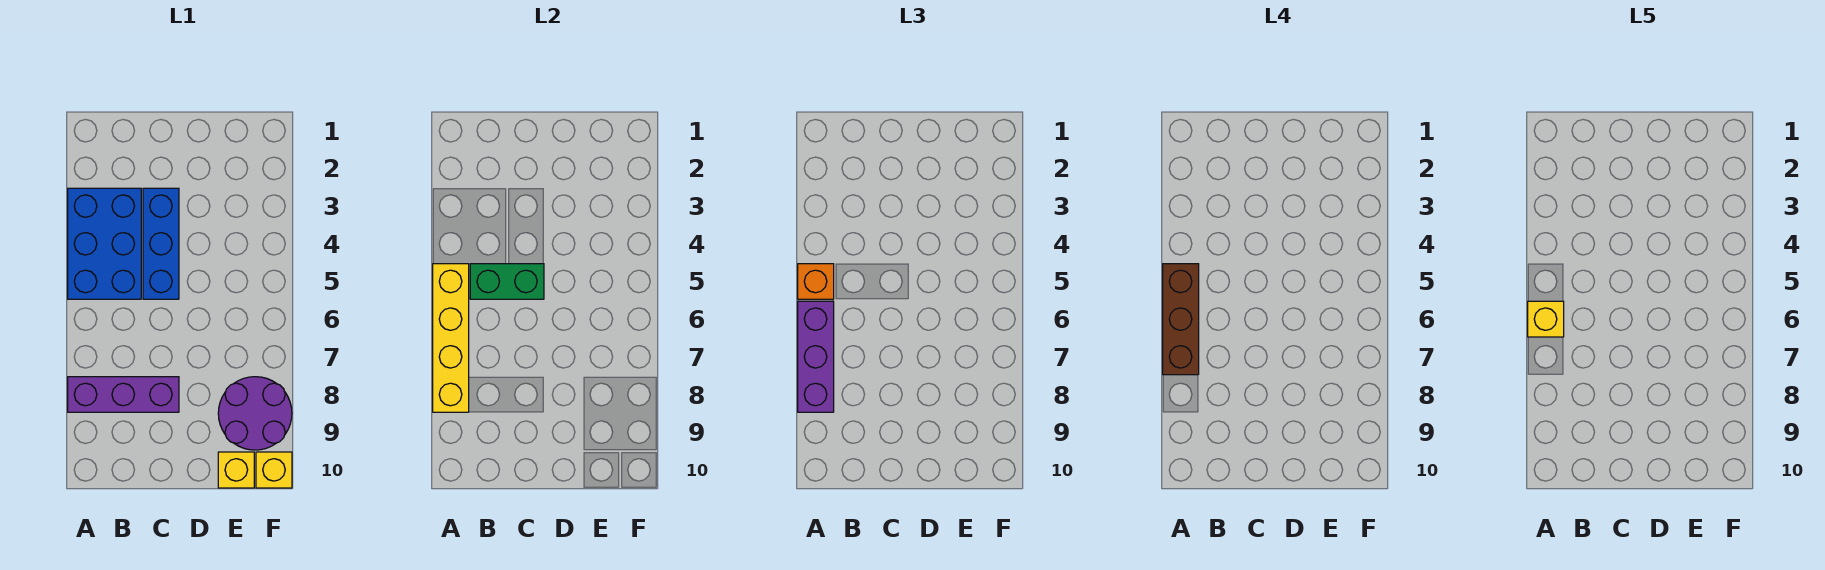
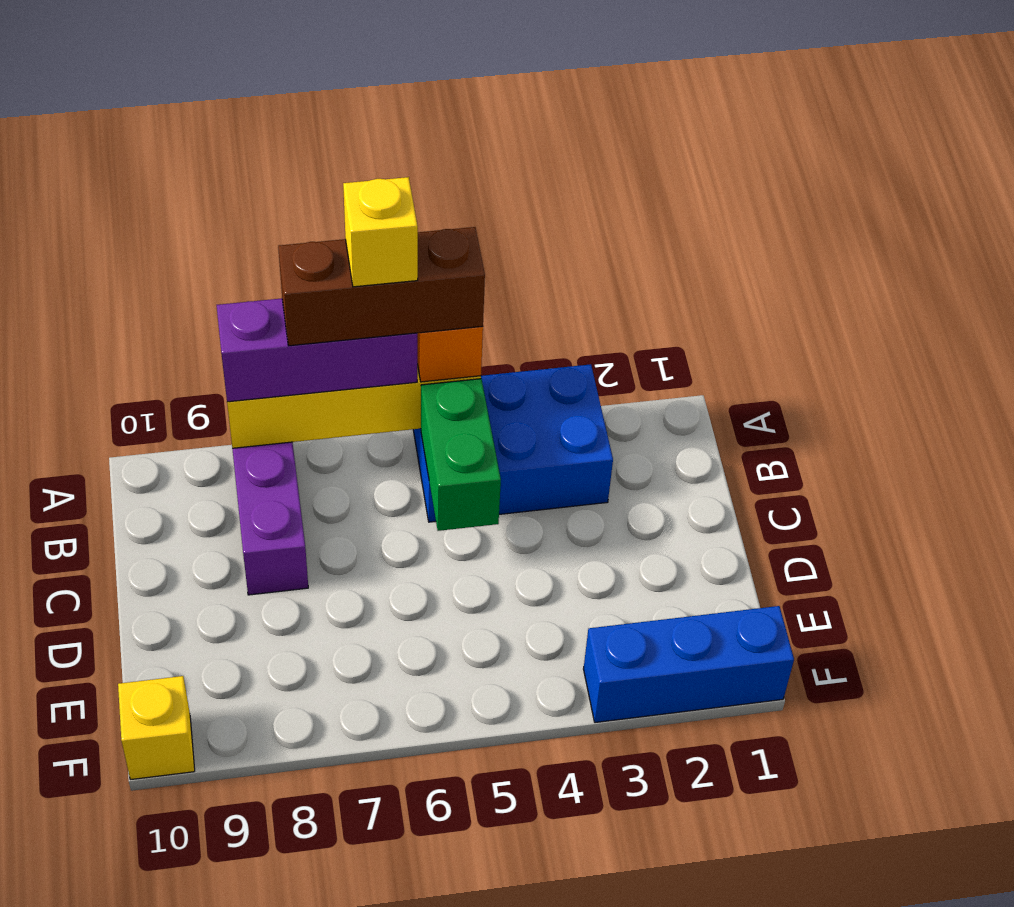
blue brick C3:C5 level 1 -> blue brick F1:F3 level 1
purple round brick E8:F9 level 1 -> none
yellow brick E10 level 1 -> none

